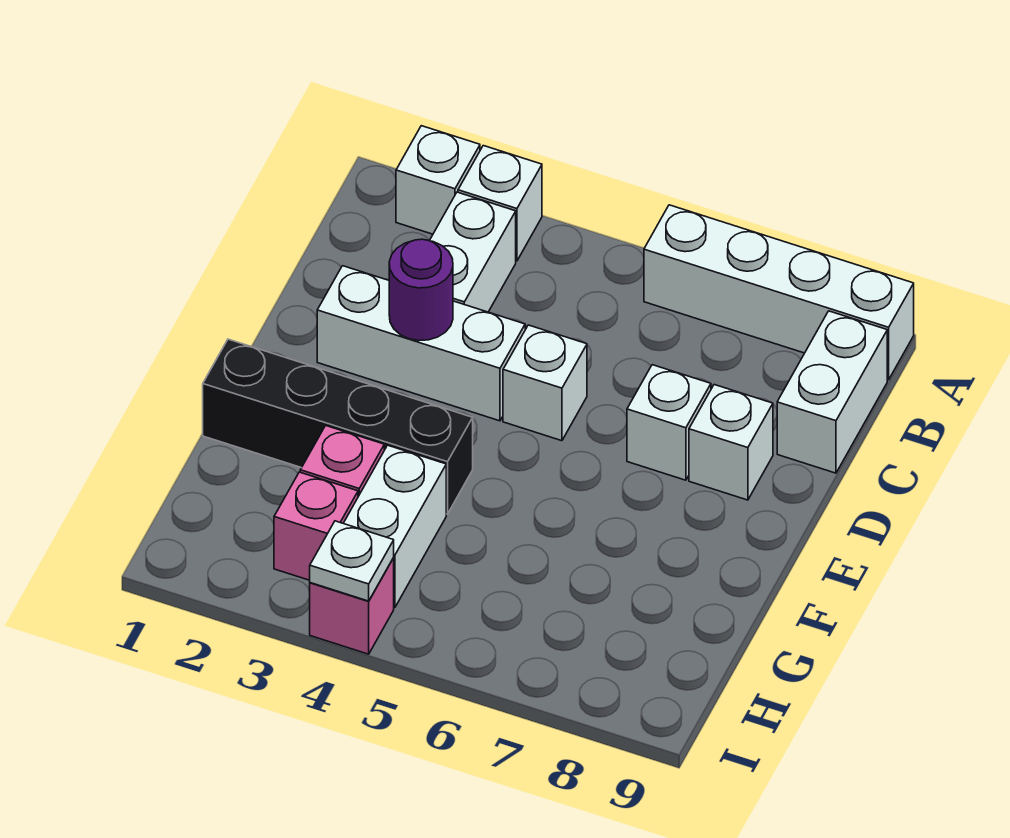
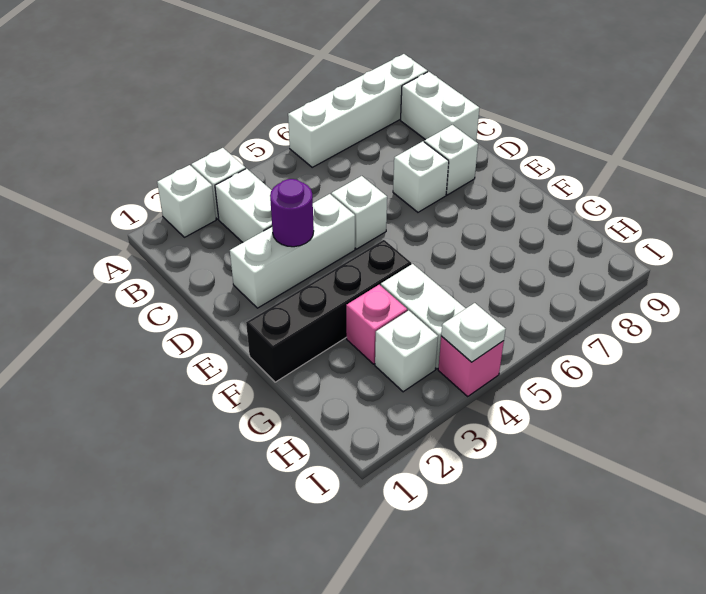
pink brick H3 level 1 -> white brick H3 level 1

